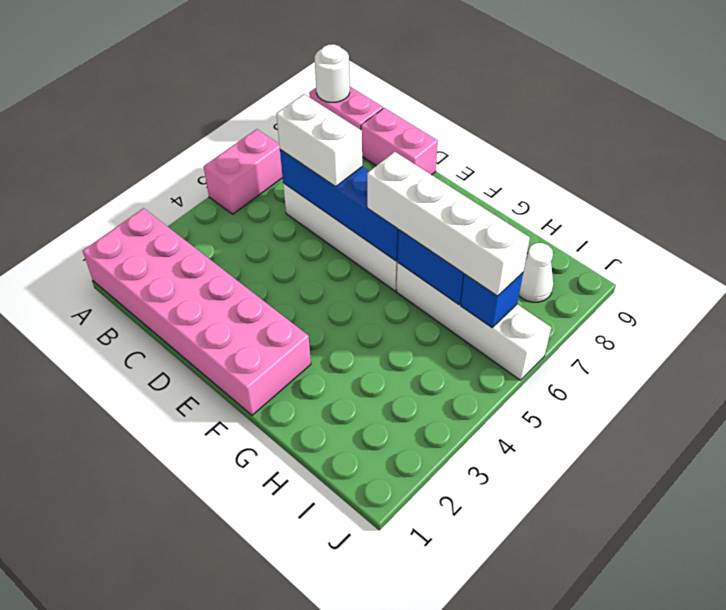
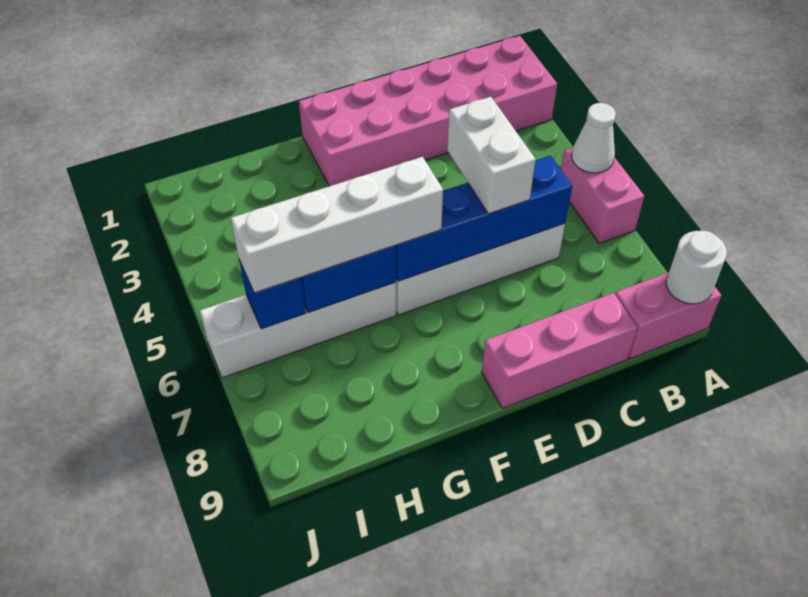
white brick C6:D6 level 3 -> white brick D5:D6 level 3
pink brick C9:D9 level 1 -> pink brick C9:E9 level 1
white cone I8 level 1 -> white cone A5 level 2

